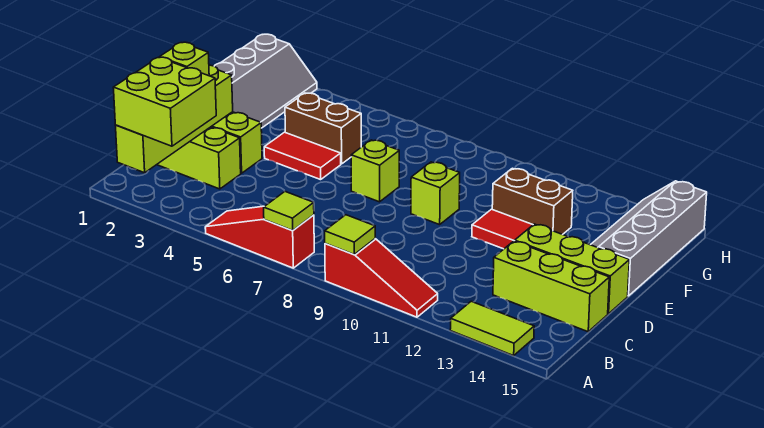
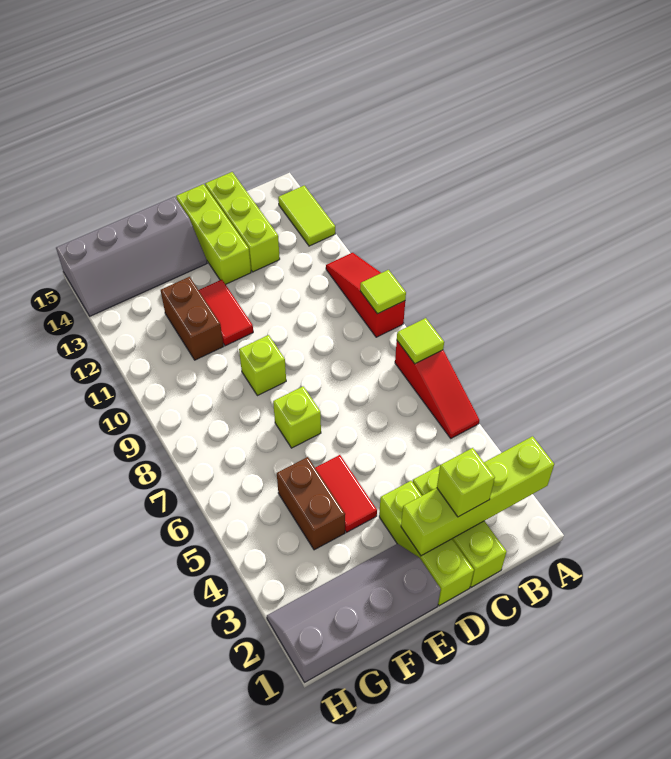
lime brick A2:B3 level 3 -> none

